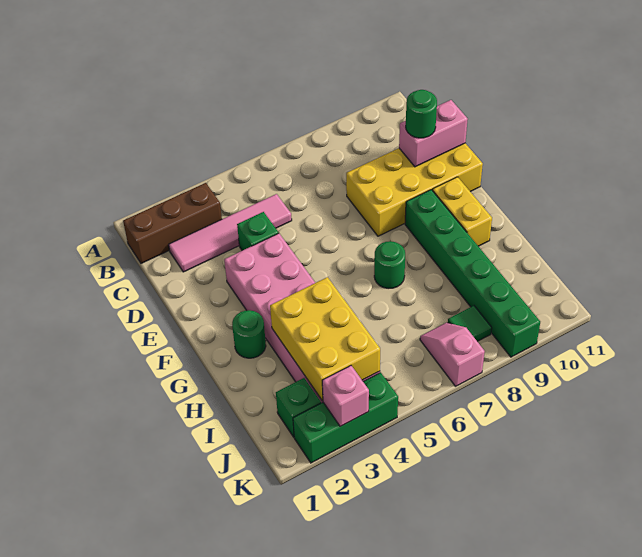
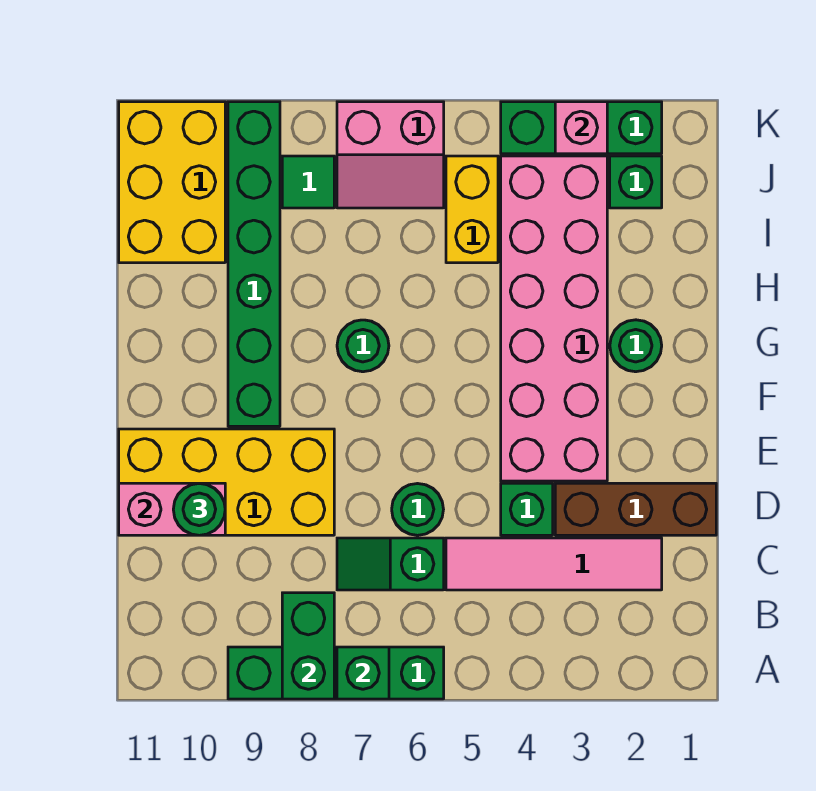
none -> green brick A6:A9 level 1
none -> green brick A7 level 2
none -> green brick A8:B8 level 2
brown brick B1:B3 level 1 -> brown brick D1:D3 level 1
none -> green slope C6:C7 level 1 top 6
none -> green round brick D6 level 1
yellow brick F10:G10 level 1 -> yellow brick I5:J5 level 1
yellow brick H3:J4 level 2 -> yellow brick I10:K11 level 1
pink slope J7:K7 level 1 top K -> pink slope J6:K7 level 1 top K

